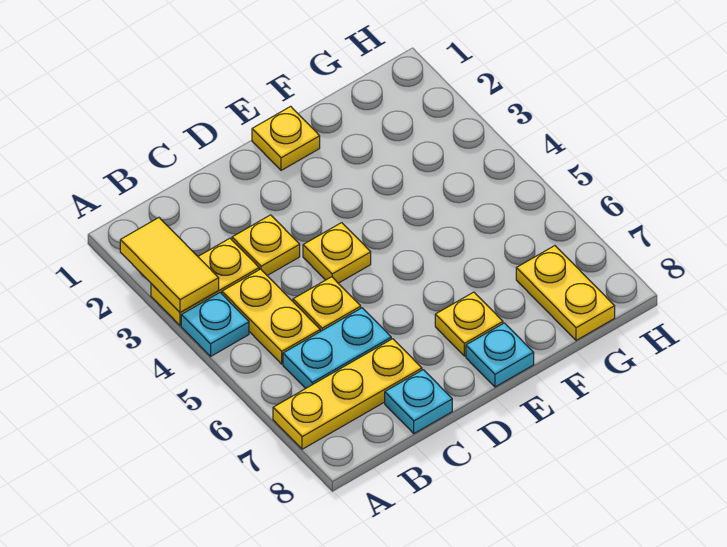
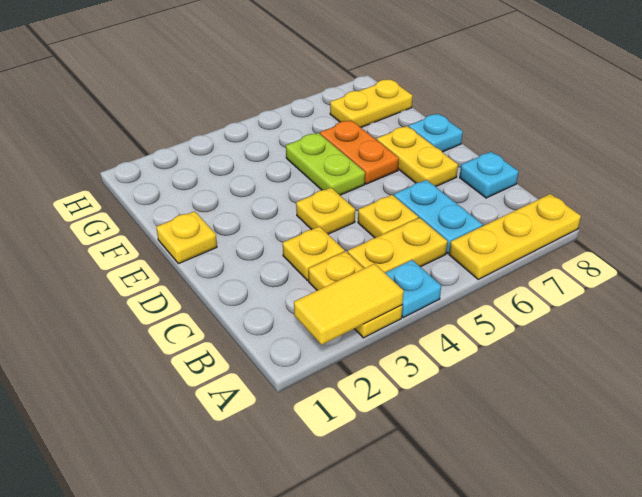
yellow plate A7:C7 level 1 -> yellow plate A6:A8 level 1
none -> lime plate E5:F5 level 1
none -> orange plate E6:F6 level 1
yellow plate E7 level 1 -> yellow plate D7:E7 level 1

